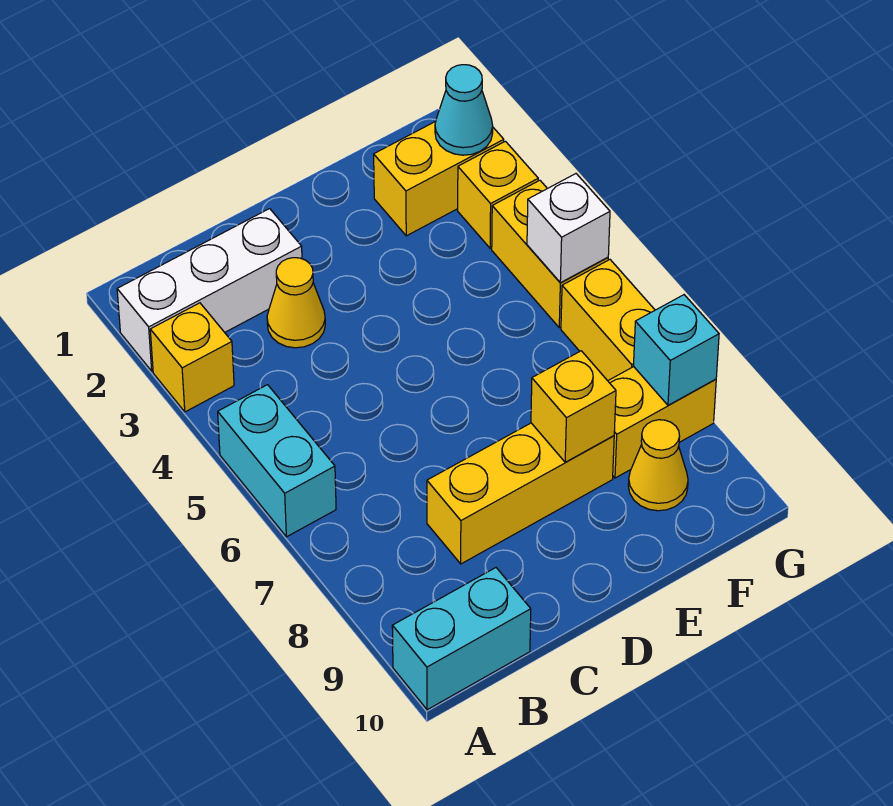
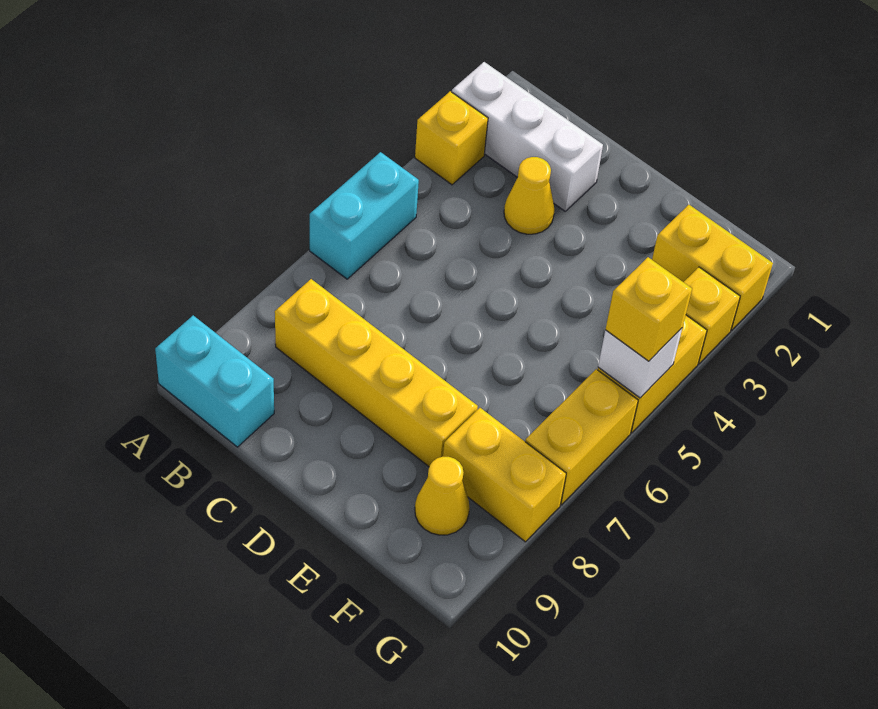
yellow brick C8:E8 level 1 -> yellow brick B8:E8 level 1
yellow brick E8 level 2 -> yellow brick G5 level 3
cyan cone G2 level 2 -> none
cyan brick G8 level 2 -> none

